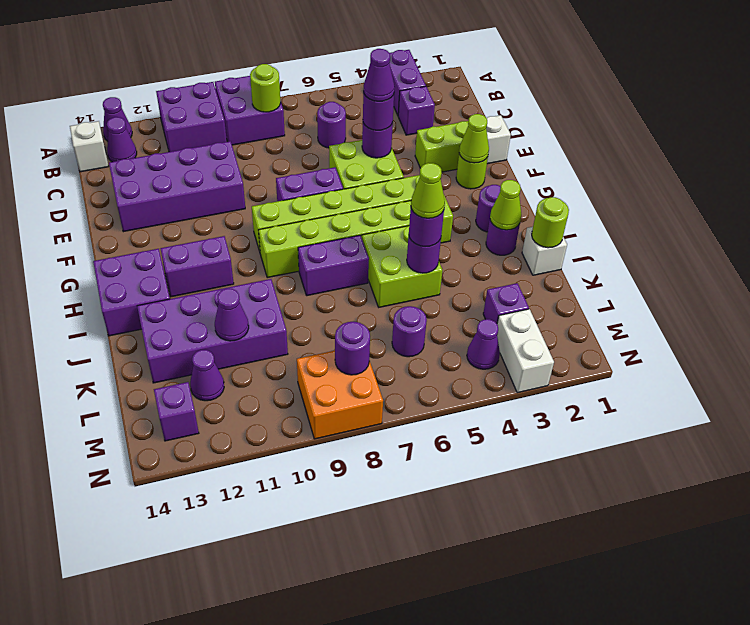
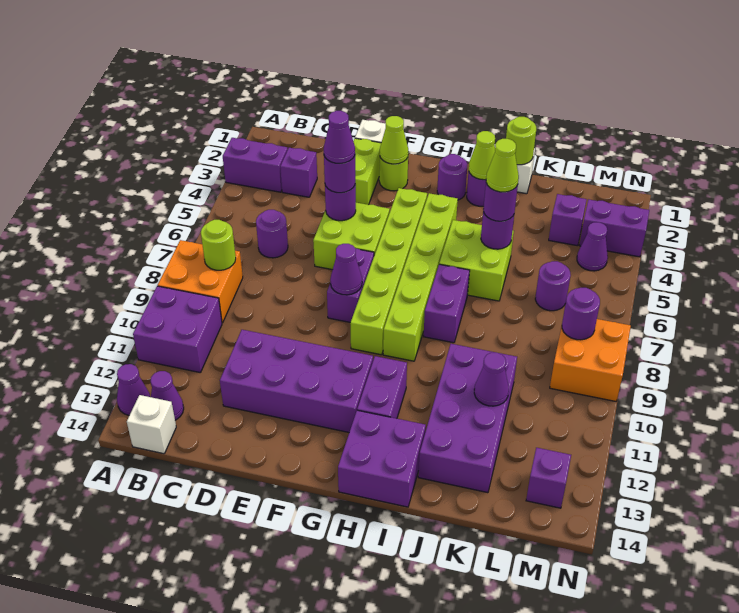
purple brick A8:B9 level 1 -> orange brick A8:B9 level 1
purple brick D10:E13 level 1 -> purple brick D11:G12 level 1
purple cone L12 level 1 -> purple cone F8 level 2
white brick M3:N3 level 1 -> purple brick M3:N3 level 1

